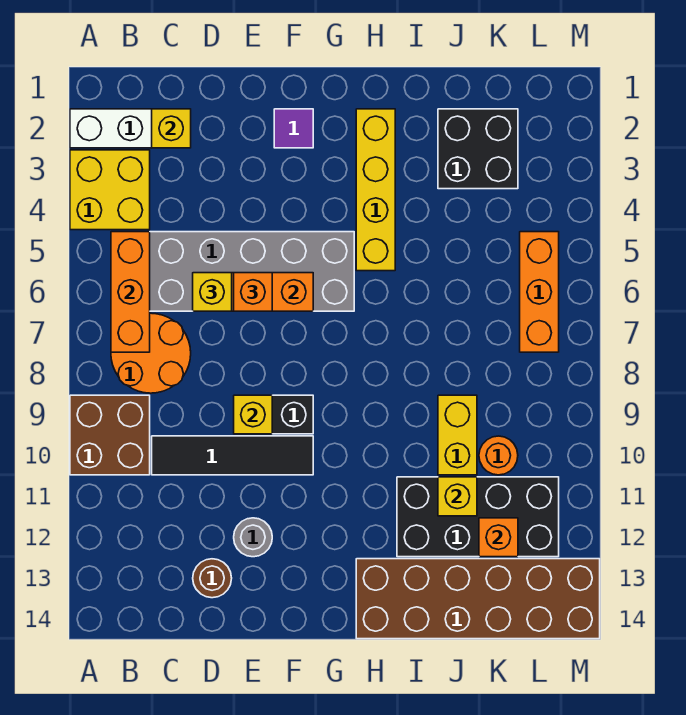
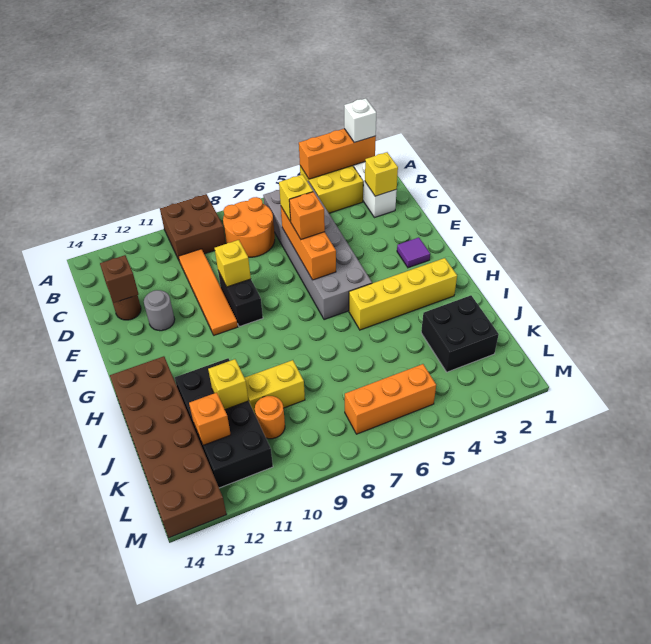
none -> white brick A2 level 3
orange brick B5:B7 level 2 -> orange brick A2:A4 level 2
black tile C10:F10 level 1 -> orange tile C10:F10 level 1
none -> brown brick D13 level 2

